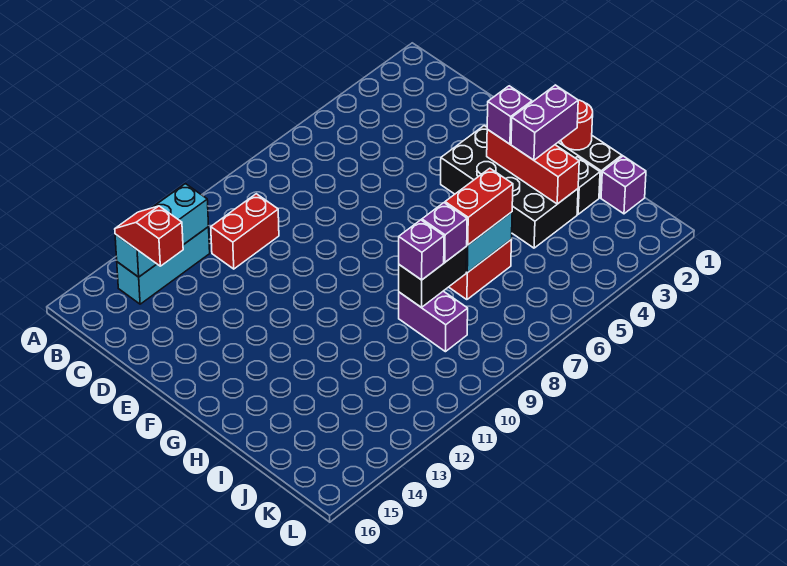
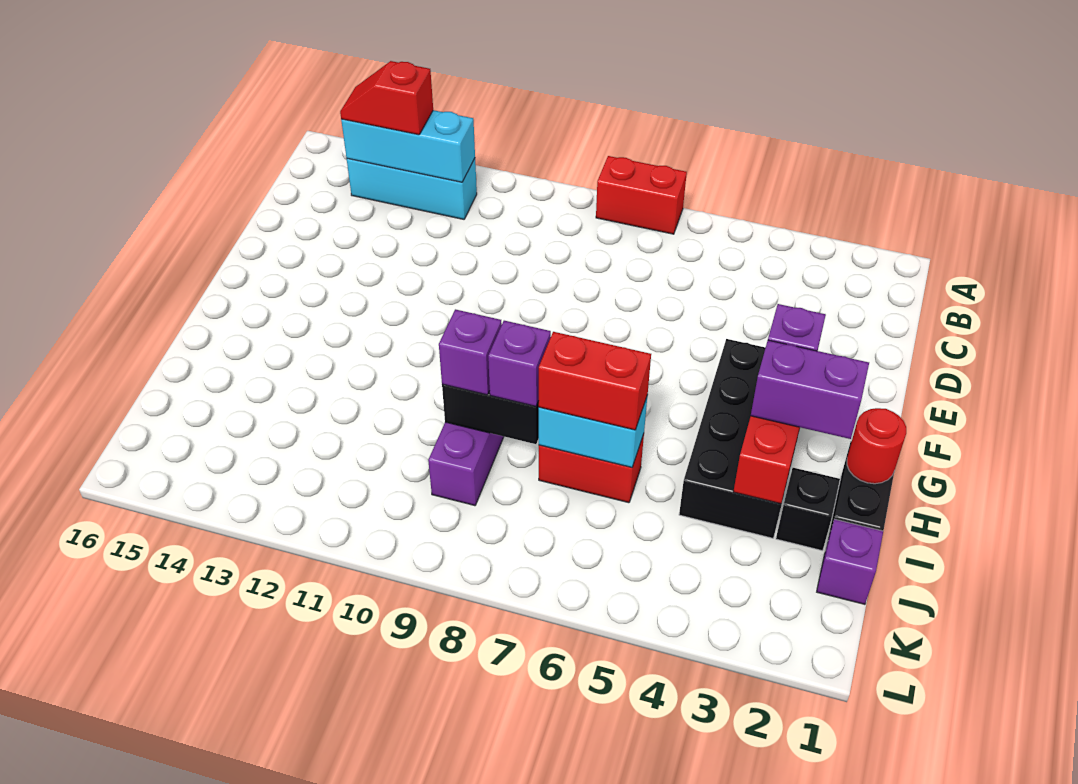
red slope B14:C14 level 3 top C -> red slope B13:B14 level 3 top 13
red brick C10:C11 level 1 -> red brick A7:A8 level 1

